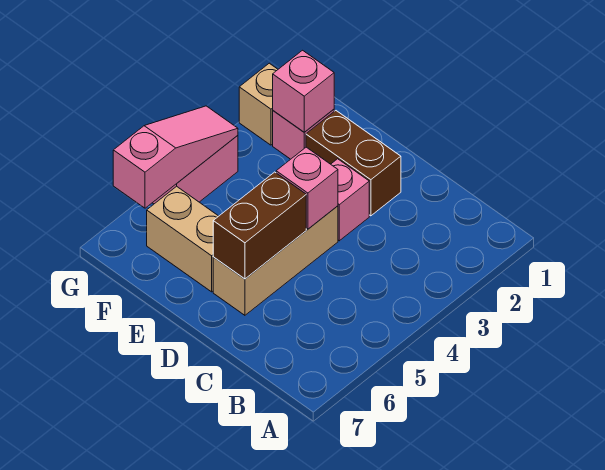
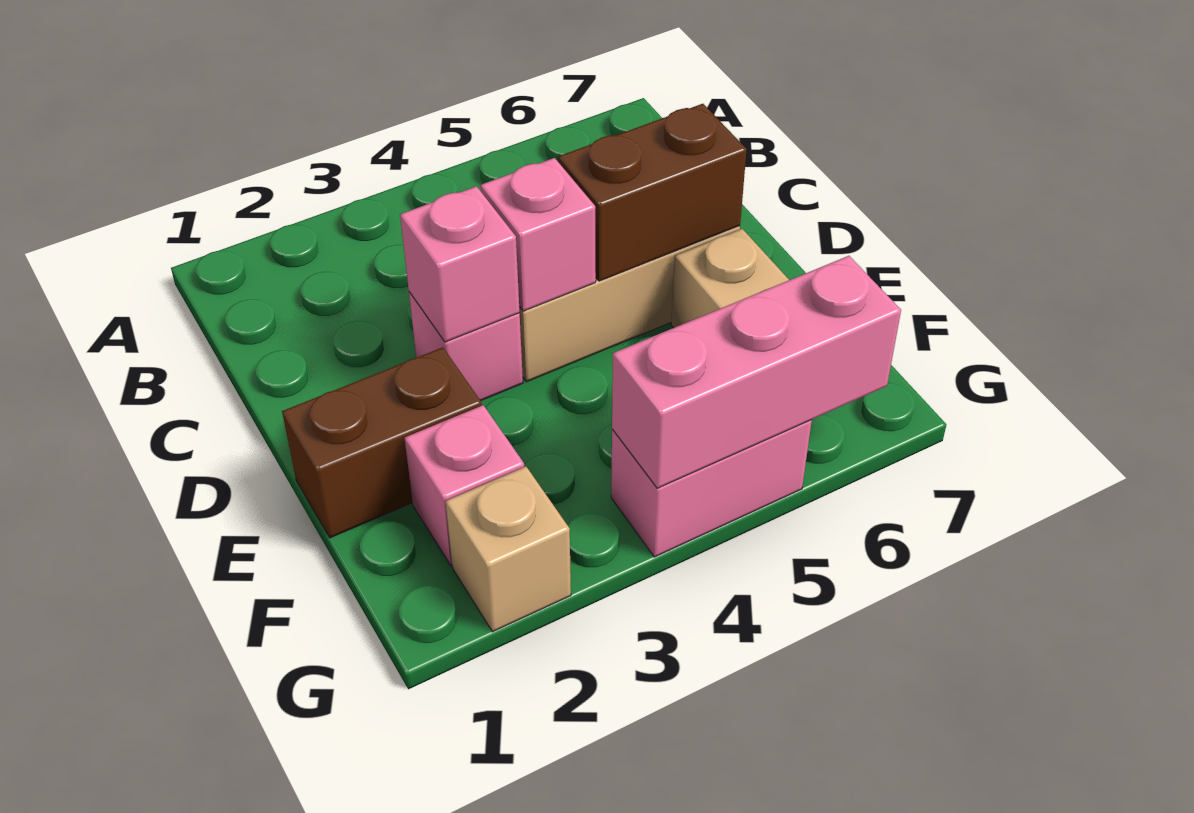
brown brick D2:E2 level 1 -> brown brick E1:E2 level 1
pink brick F2 level 2 -> pink brick D3 level 2
pink slope G4:G6 level 2 top 6 -> pink brick G4:G6 level 2

